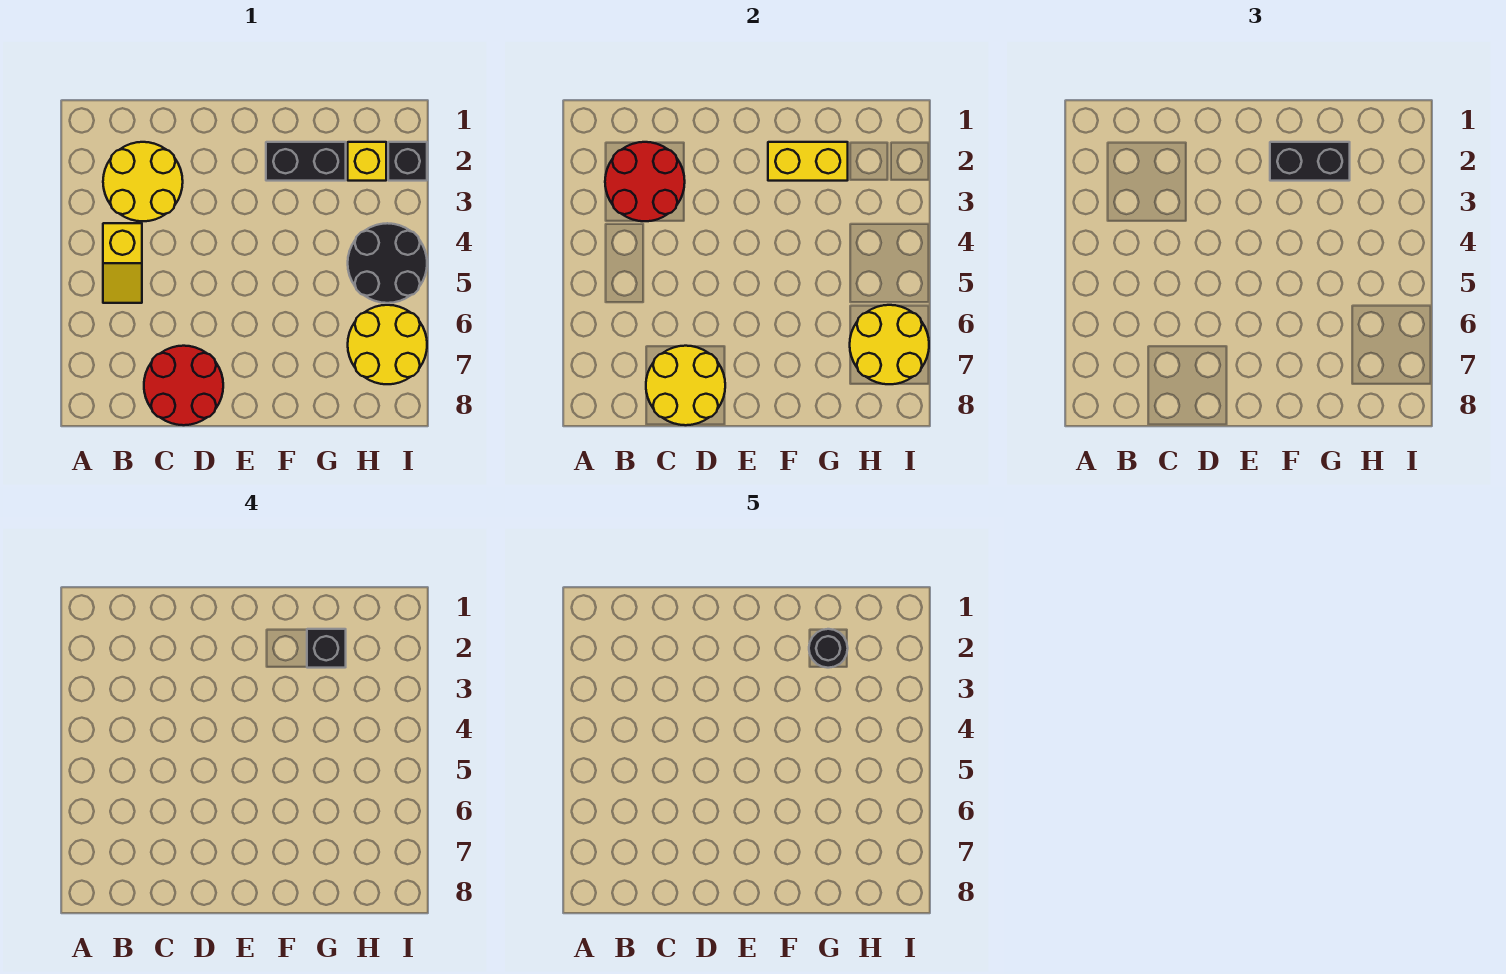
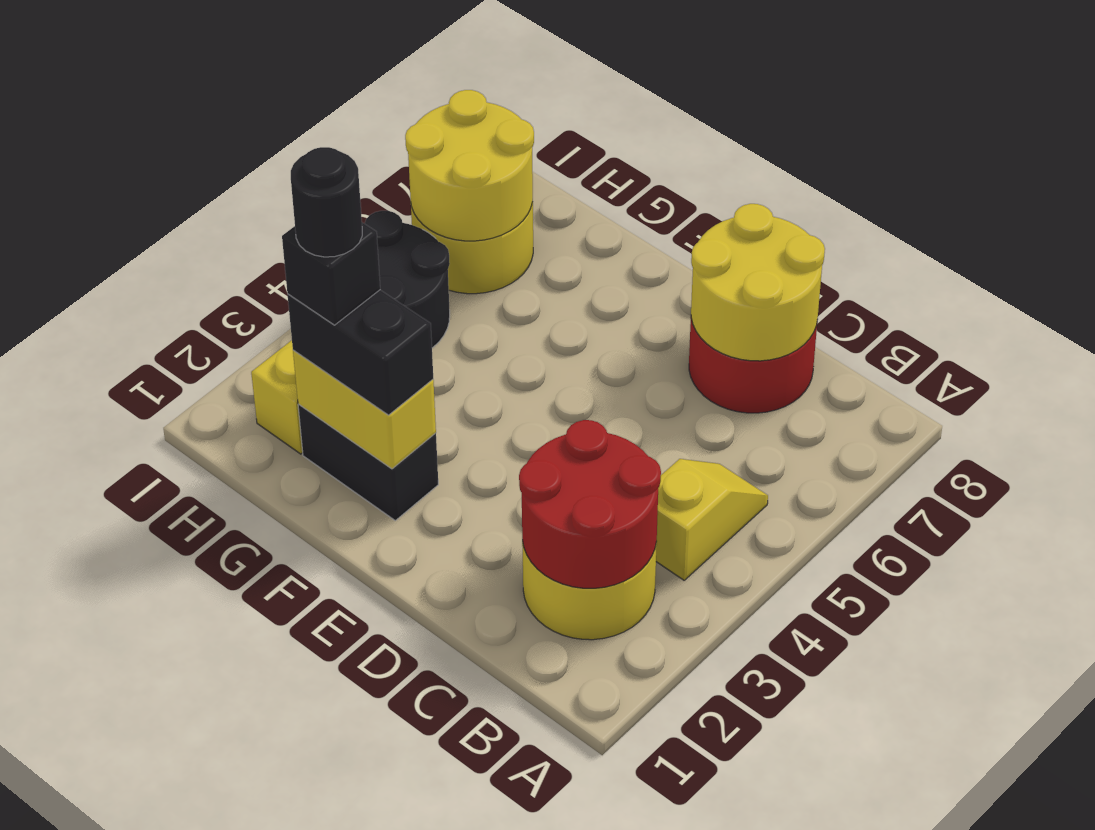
black brick I2 level 1 -> none

